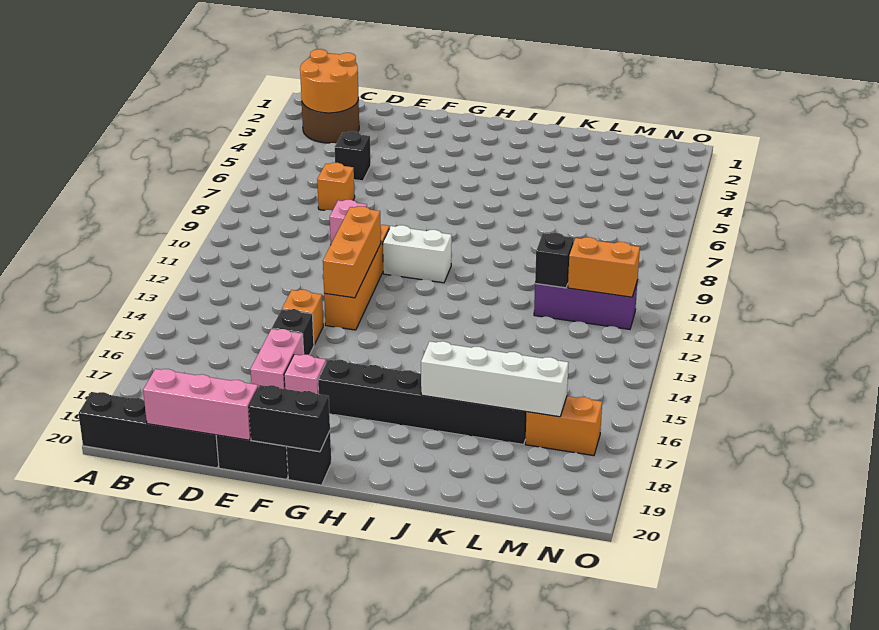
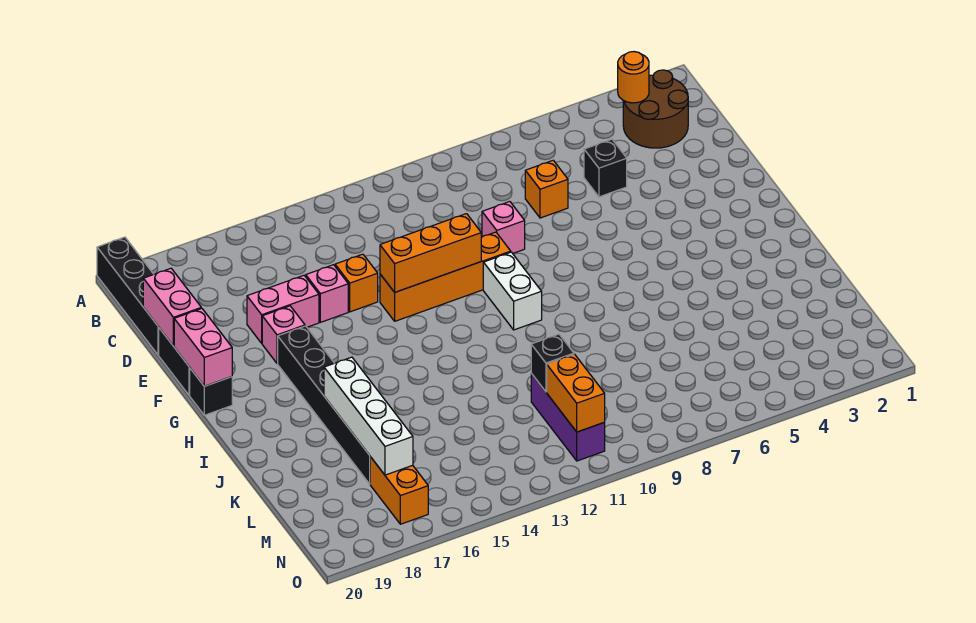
orange round brick B2:C3 level 2 -> orange round brick B3 level 2
pink brick C20:E20 level 2 -> pink brick D20:E20 level 2
black brick E15 level 1 -> pink brick E15 level 1
black brick F20:G20 level 2 -> pink brick F20:G20 level 2

